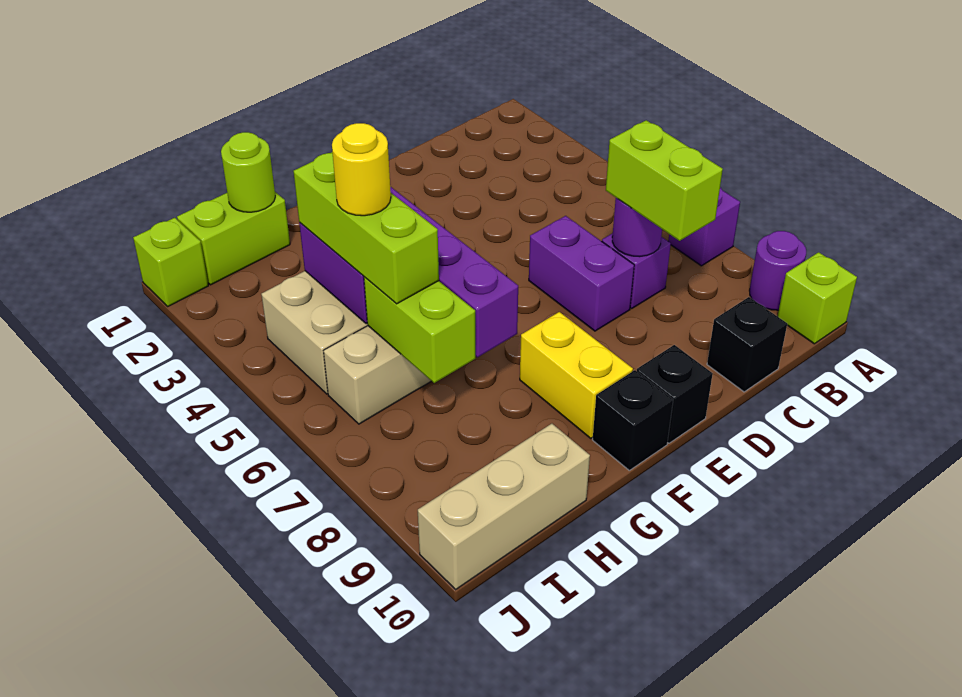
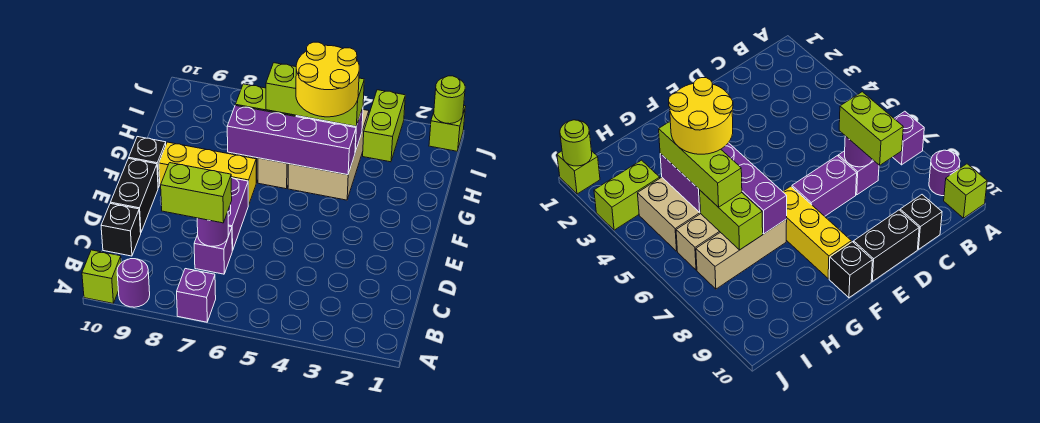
purple brick D6:D7 level 1 -> purple brick D7:E7 level 1
black brick E10 level 1 -> black brick D10:E10 level 1
yellow brick F8:F9 level 1 -> yellow brick F7:F9 level 1
lime brick H1:I1 level 1 -> lime brick I3:J3 level 1
lime round brick H1 level 2 -> lime round brick J1 level 2
yellow round brick H5 level 4 -> yellow round brick G4:H5 level 4
tan brick H10:J10 level 1 -> tan brick G7:I7 level 1

